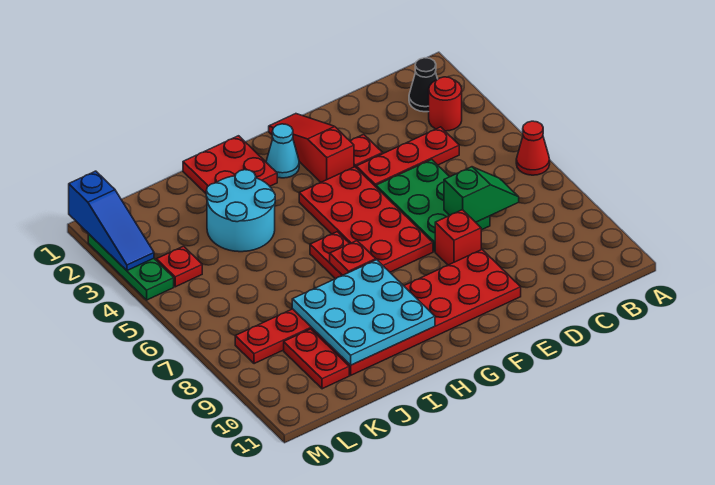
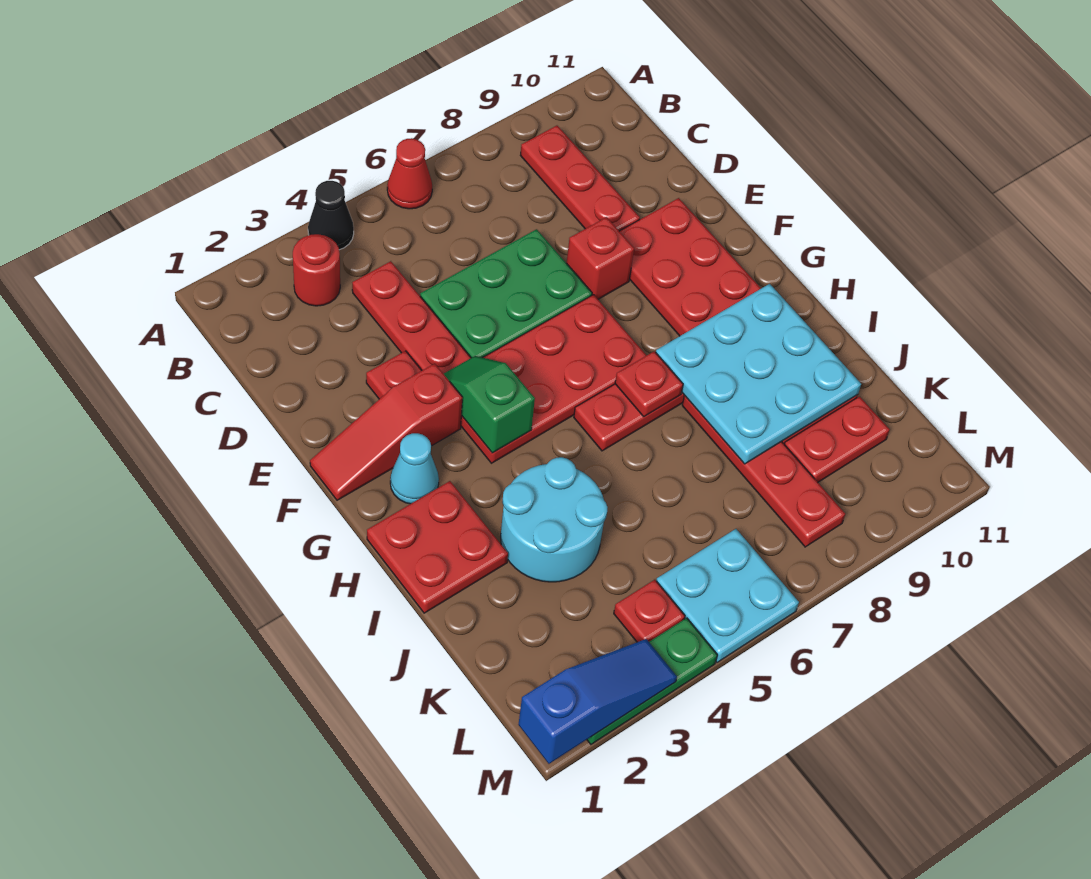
black cone B2 level 1 -> black cone A4 level 1
none -> red plate B9:D9 level 1
green slope C7:D7 level 2 top D -> green slope F4:G4 level 2 top G
none -> cyan plate L5:M6 level 1

